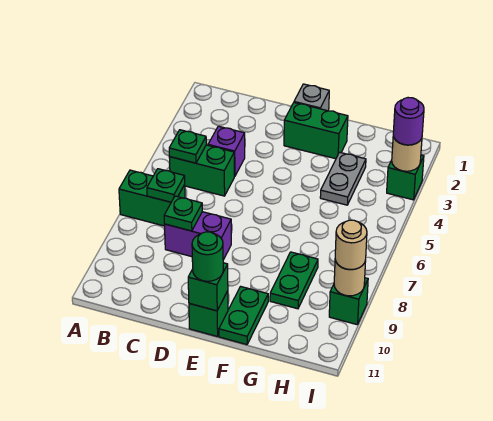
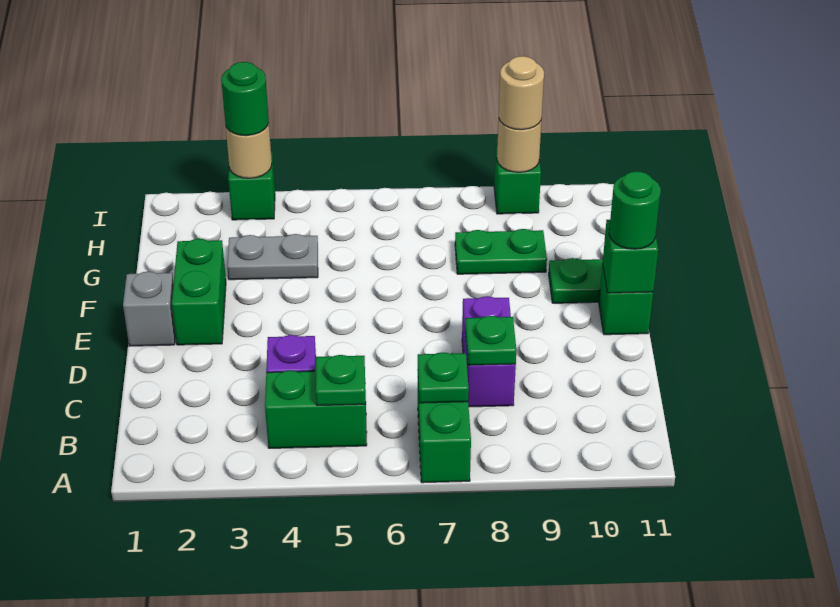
green brick B5:C5 level 1 -> green brick B4:B5 level 1
purple round brick I3 level 3 -> green round brick I3 level 3

